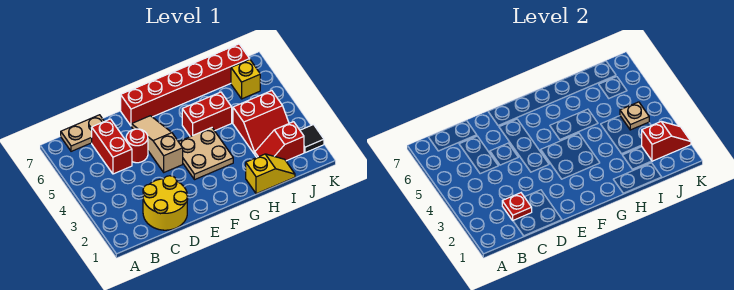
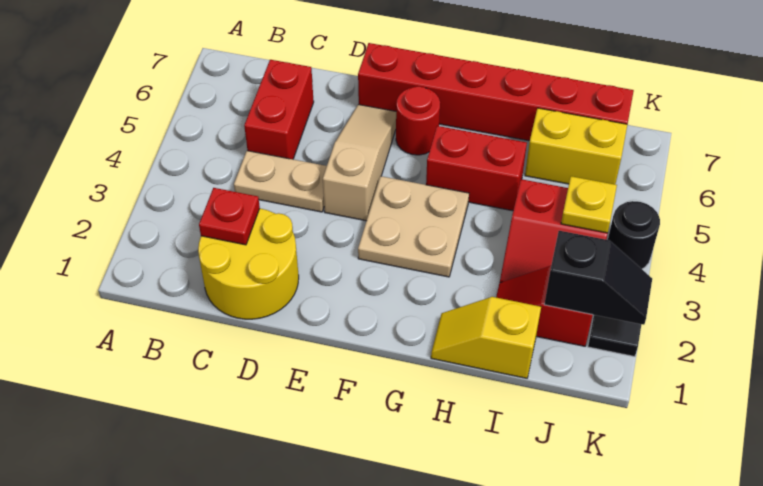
tan plate B7:C7 level 1 -> tan plate C4:D4 level 1
red round brick D5 level 1 -> red round brick F6 level 1
yellow slope H1:I1 level 1 top H -> yellow slope H1:I1 level 1 top I
red slope J2:K2 level 2 top J -> black slope J2:K2 level 2 top J
tan plate J4 level 2 -> yellow plate J4 level 2
yellow brick J6 level 1 -> yellow brick I6:J6 level 1
none -> black round brick K4 level 1

